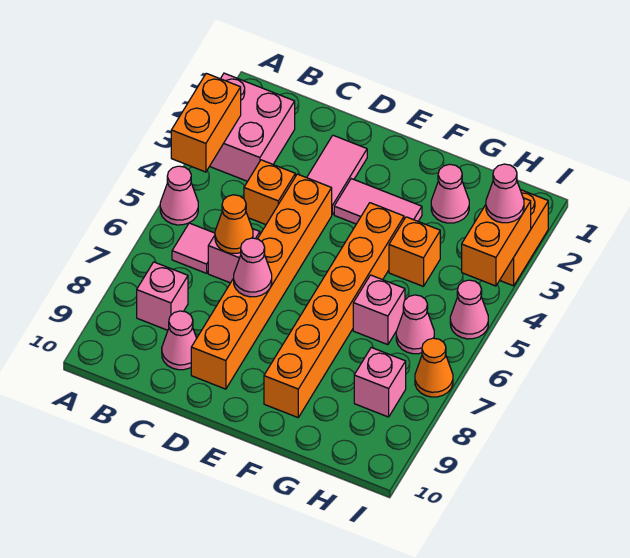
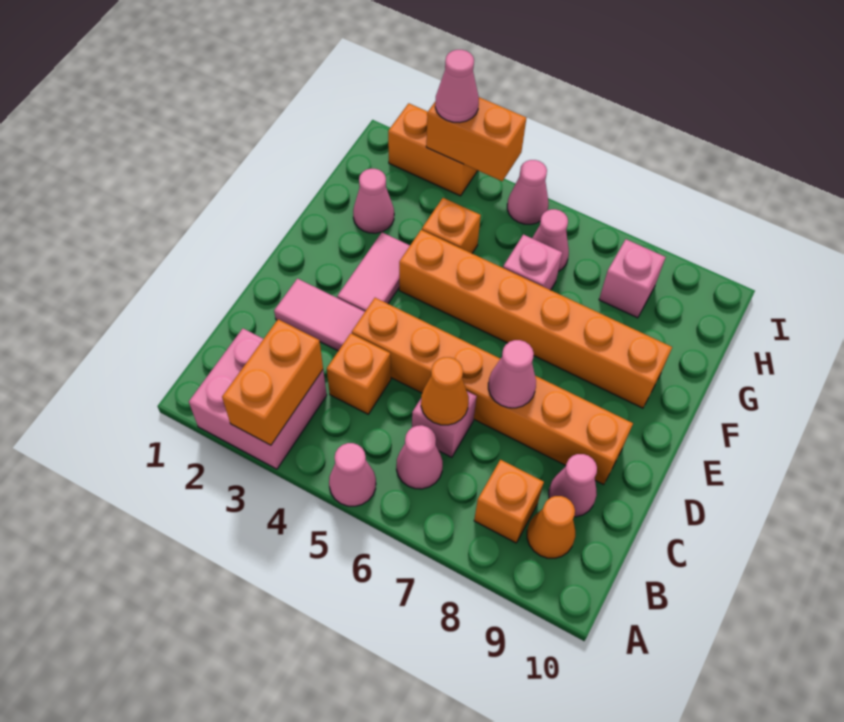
orange brick A3:A4 level 2 -> orange brick A3:B3 level 2
pink tile B6 level 1 -> pink cone B6 level 1
pink brick B8 level 1 -> orange brick B8 level 1
orange cone I7 level 1 -> orange cone B9 level 1

